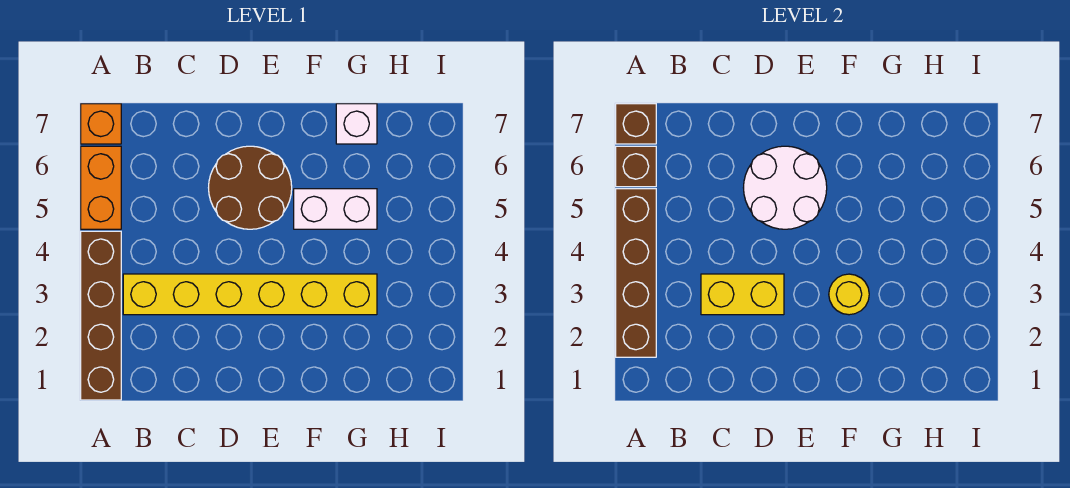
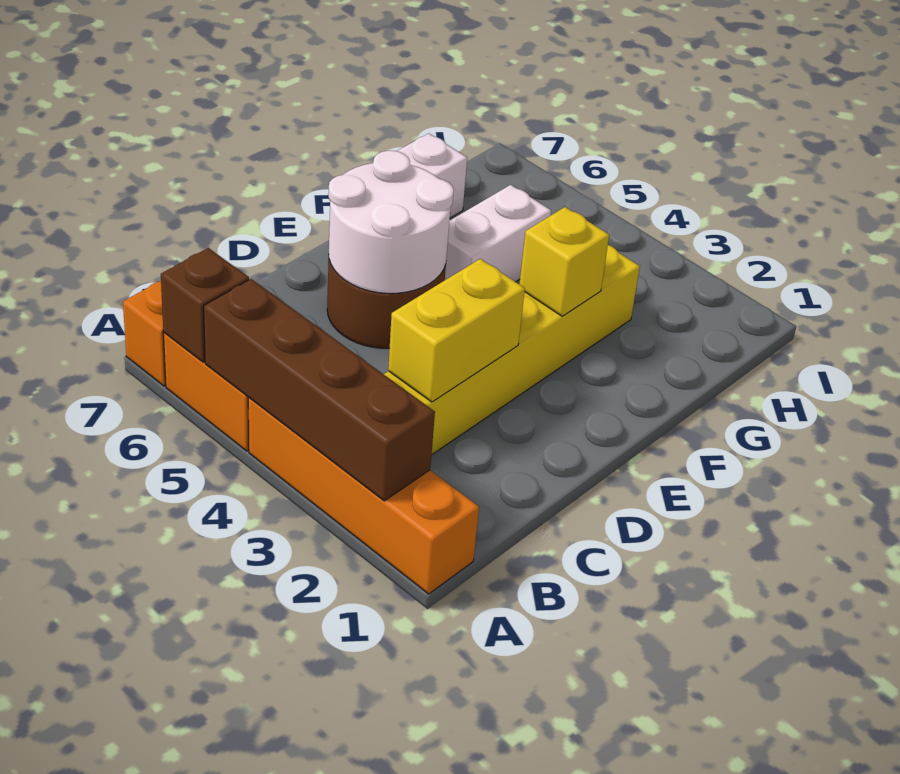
brown brick A1:A4 level 1 -> orange brick A1:A4 level 1
brown brick A7 level 2 -> none
yellow round brick F3 level 2 -> yellow brick F3 level 2

